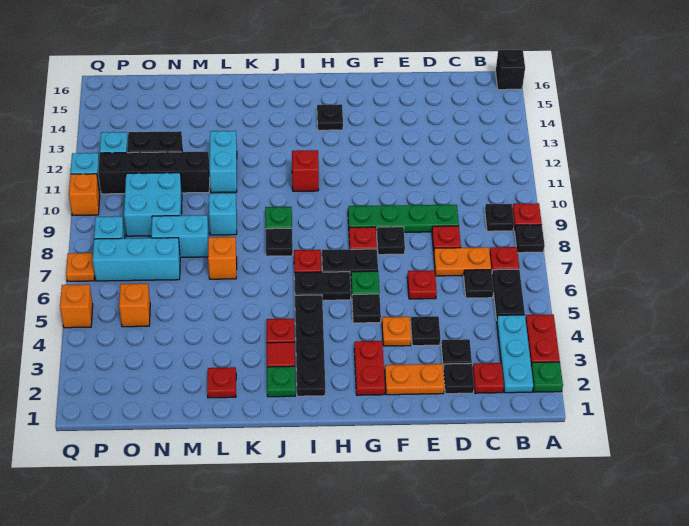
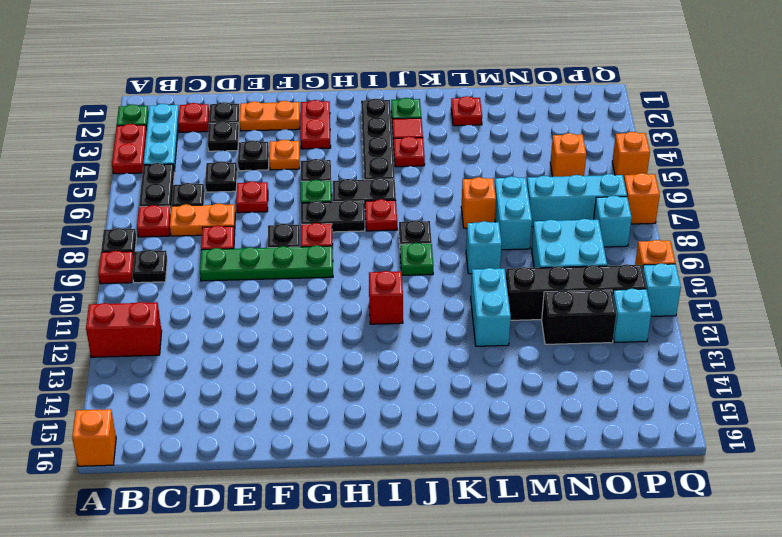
none -> red brick A12:B12 level 1
black brick A16 level 1 -> orange brick A16 level 1
black plate H14 level 1 -> black plate D5 level 1
cyan brick M8:N8 level 1 -> cyan brick M7:M8 level 1
orange plate Q7 level 1 -> orange brick Q7 level 1

